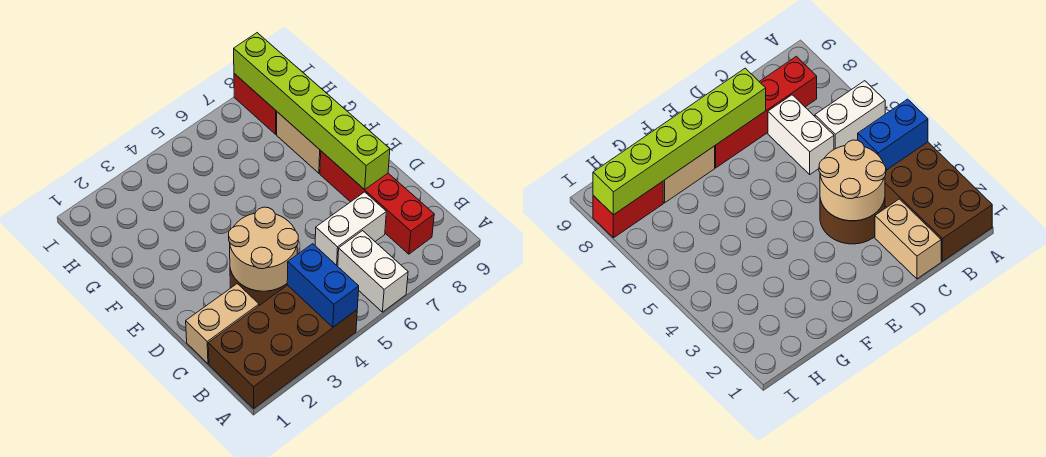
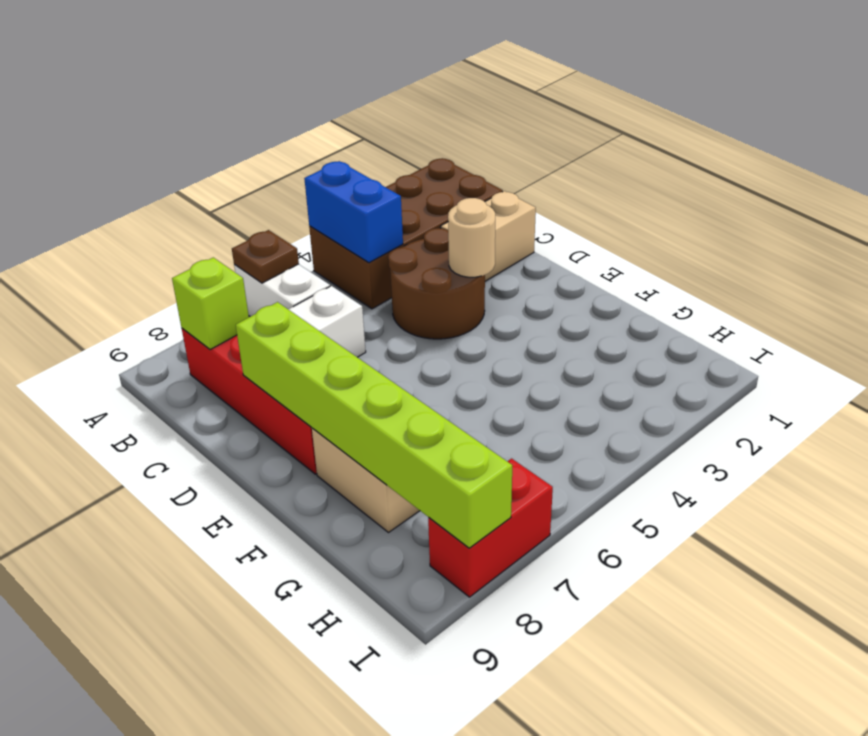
none -> brown plate A6 level 2
none -> lime brick B8 level 2
tan round brick C3:D4 level 2 -> tan round brick D3 level 2
red brick H8:I8 level 1 -> red brick I7:I8 level 1

